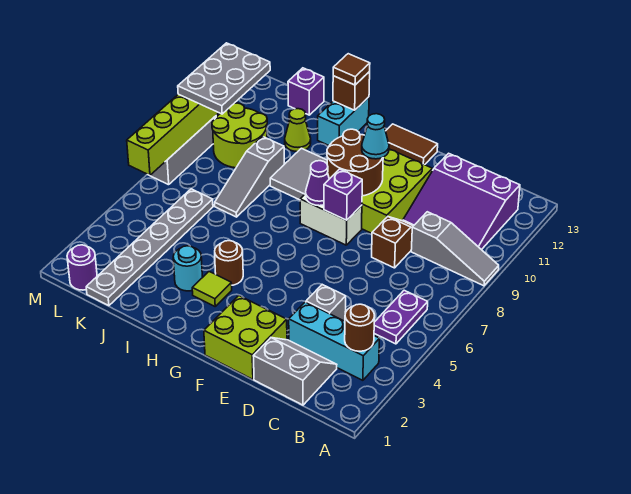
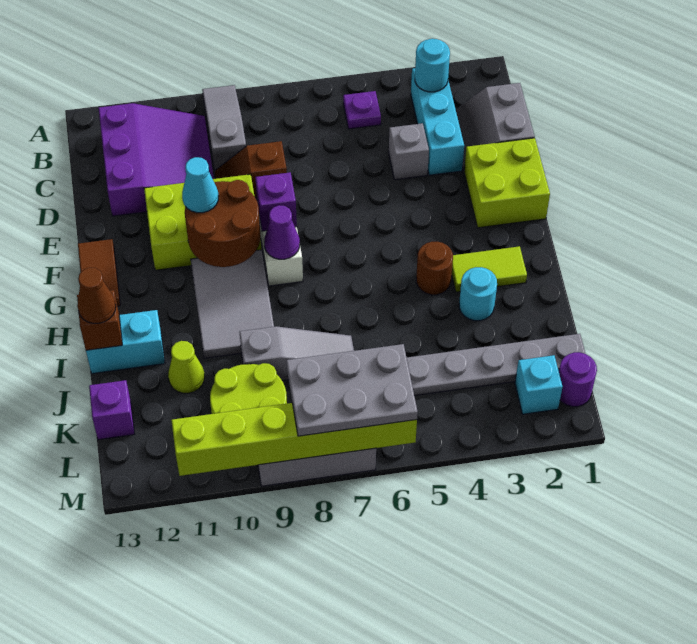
brown round brick B3 level 2 -> cyan round brick B3 level 2
purple plate B5:B6 level 1 -> purple plate B5 level 1
lime tile H3 level 1 -> lime tile H2:H3 level 1
brown tile I13 level 3 -> brown cone I13 level 3
none -> cyan brick L2 level 1
grey plate L9:M11 level 3 -> grey plate L6:M8 level 3

